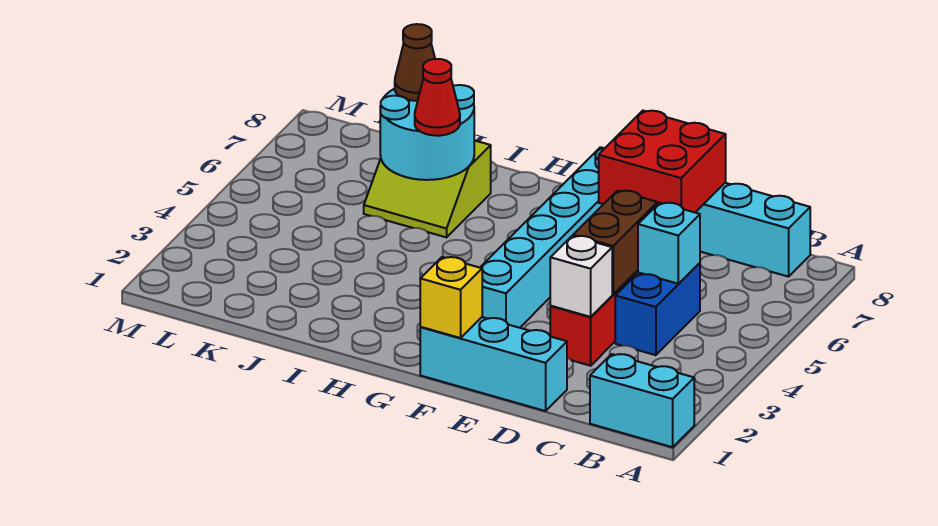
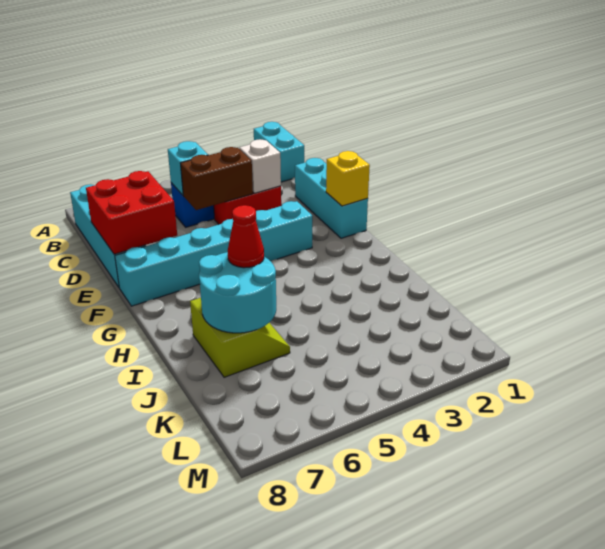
brown cone J7 level 3 -> none

